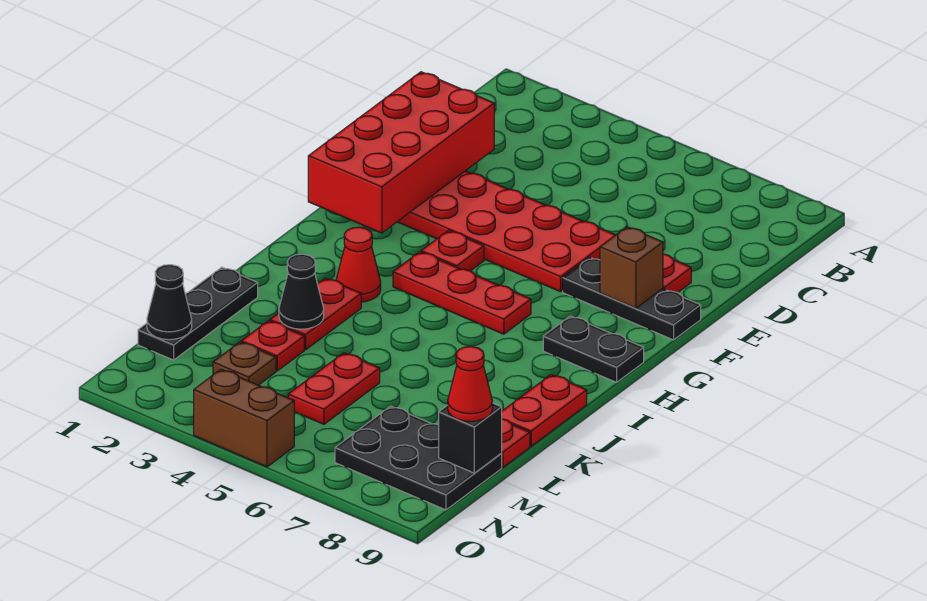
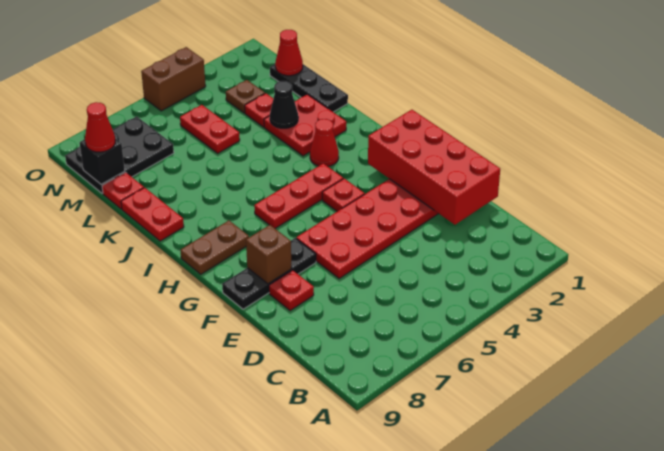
black plate H8:H9 level 1 -> brown plate H8:H9 level 1
red plate J3:K3 level 1 -> red plate J2:K3 level 1
black cone M1 level 2 -> red cone M1 level 2

